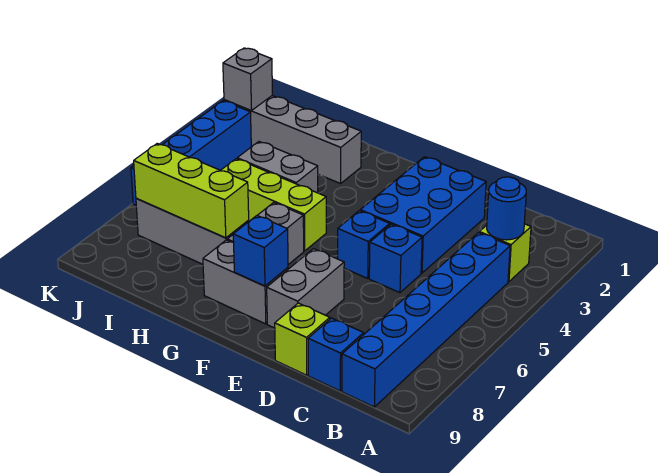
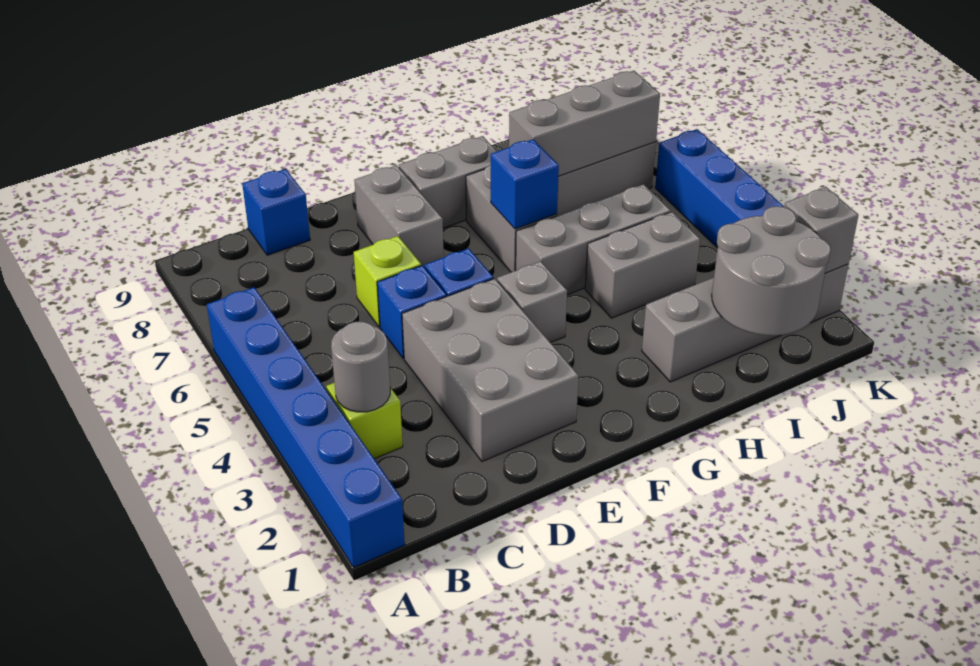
blue round brick B3 level 2 -> grey round brick B3 level 2
blue brick B4:B9 level 1 -> blue brick A1:A6 level 1
blue brick D2:E4 level 1 -> grey brick D2:E4 level 1
lime brick D9 level 1 -> lime brick D6 level 1
none -> grey brick F4 level 1
blue brick F8 level 2 -> blue brick G6 level 2
lime brick G5:I5 level 1 -> grey brick G5:I5 level 1
lime brick H7:J7 level 2 -> grey brick H7:J7 level 2
none -> grey round brick I1:J2 level 2

